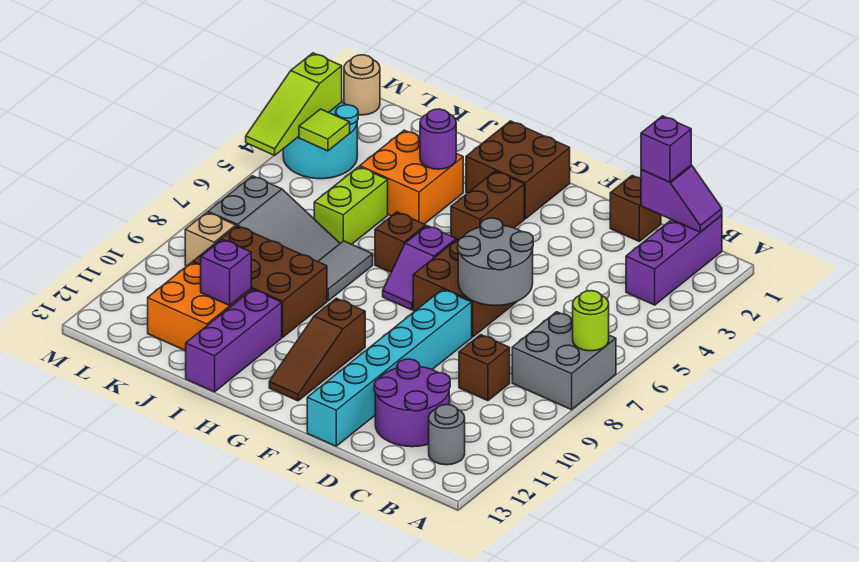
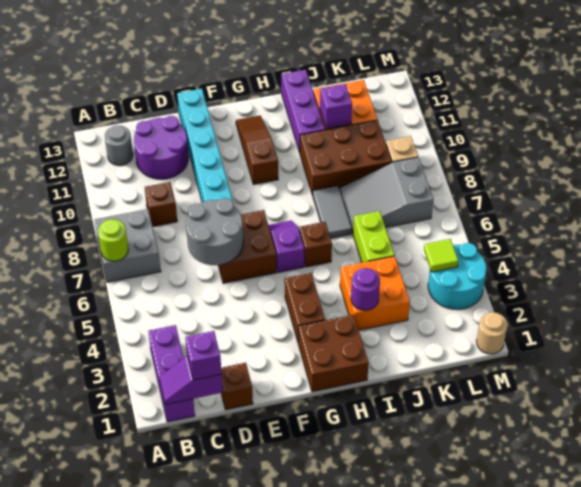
lime slope M3:M5 level 2 top 3 -> none

